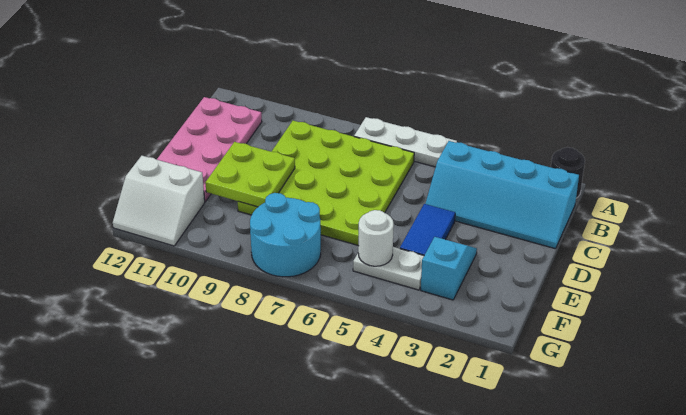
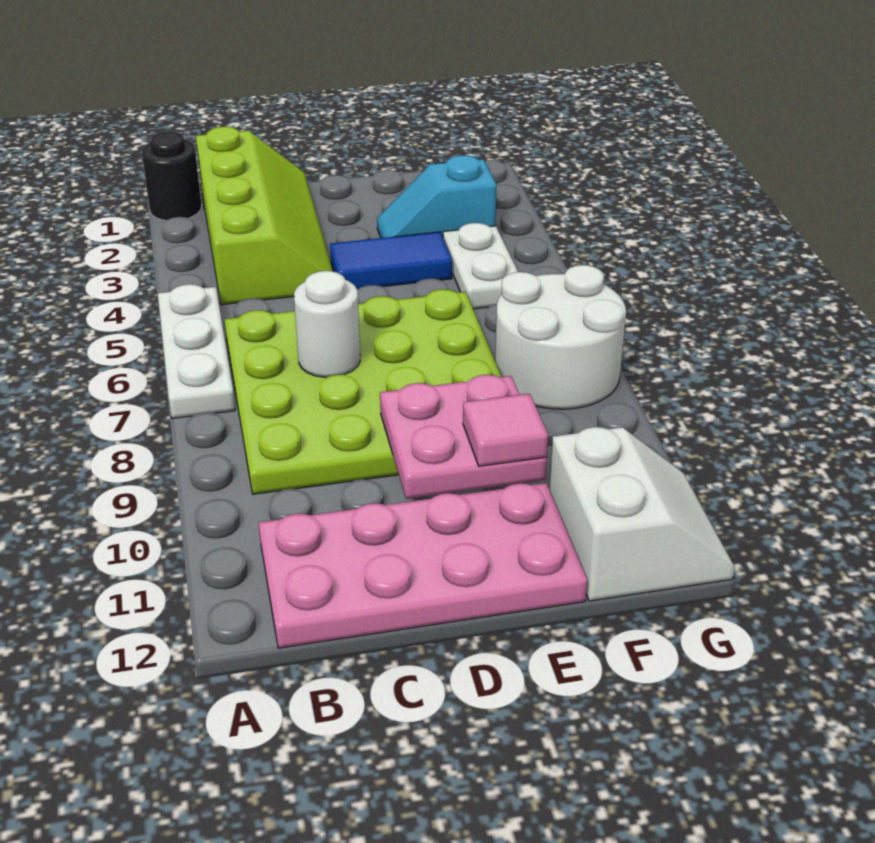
cyan slope B1:C4 level 1 top B -> lime slope B1:C4 level 1 top B
lime plate D9:E10 level 2 -> pink plate D9:E10 level 2
none -> pink tile E10 level 3
white round brick F5 level 2 -> white round brick C7 level 2
cyan round brick F7:G8 level 1 -> white round brick F7:G8 level 1

